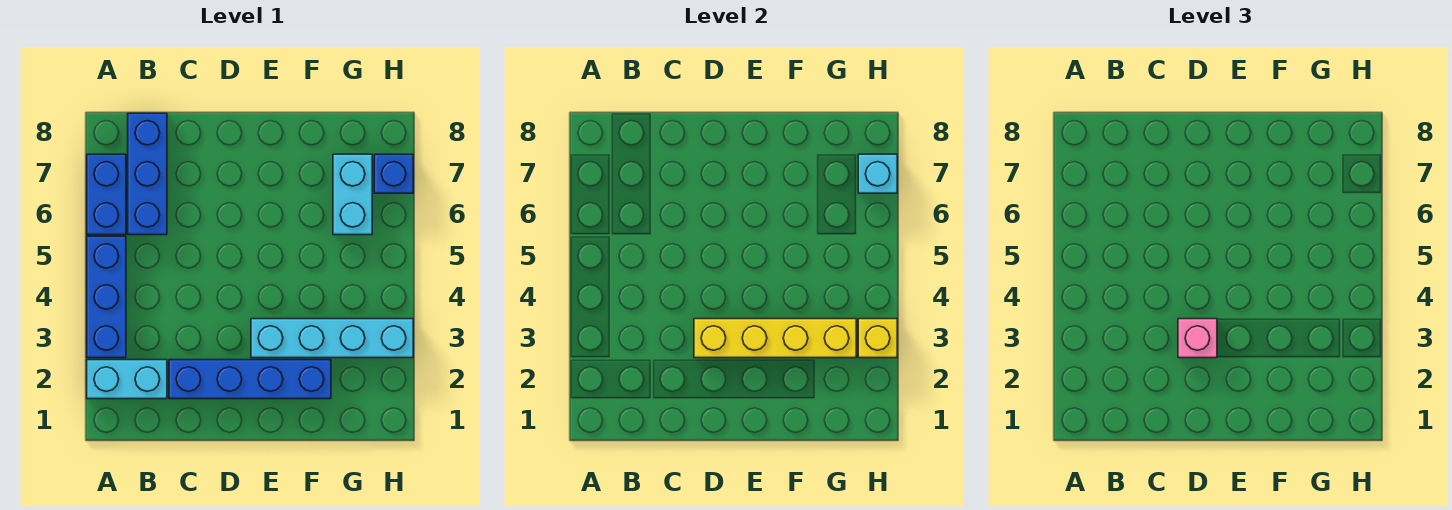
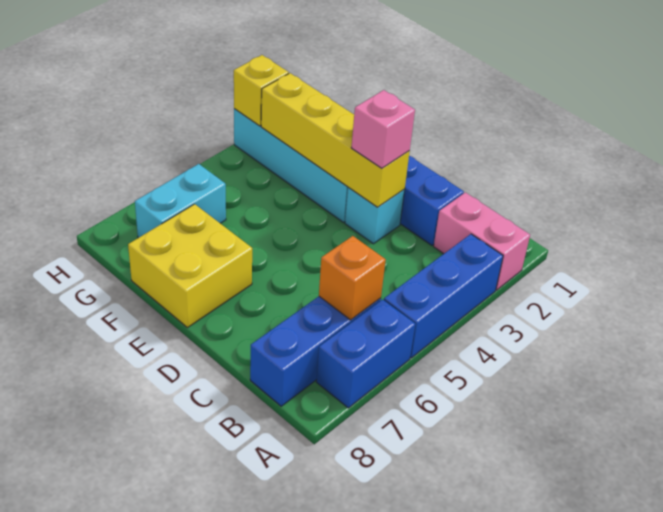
cyan brick A2:B2 level 1 -> pink brick A2:B2 level 1
none -> orange brick B6 level 2
none -> yellow brick E7:F8 level 1
blue brick H7 level 1 -> none
cyan brick H7 level 2 -> cyan brick D3 level 1

